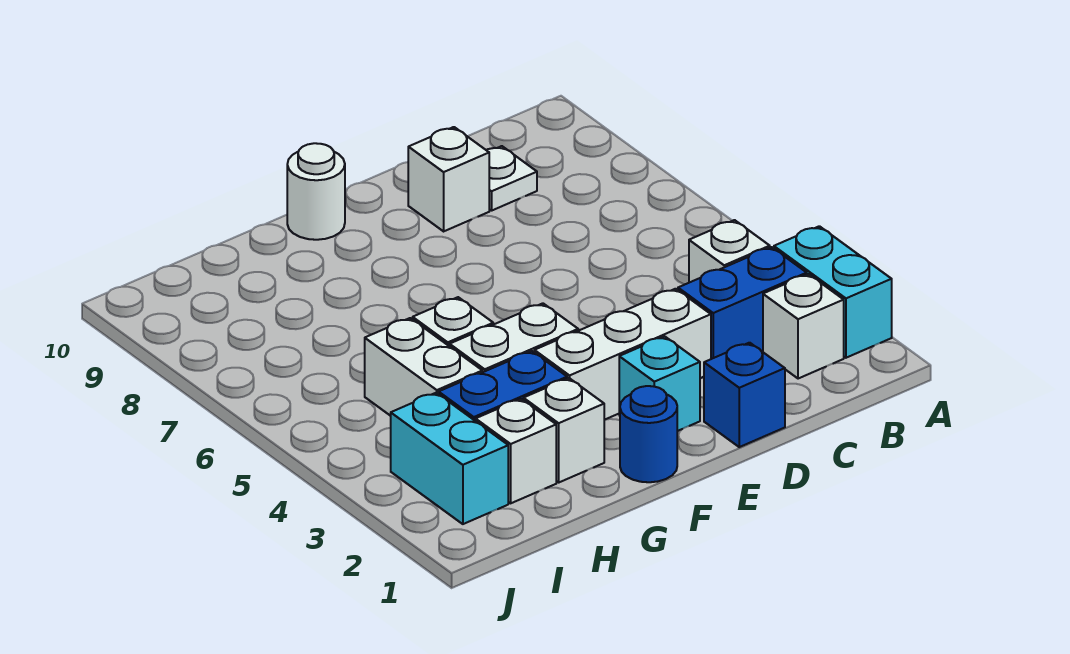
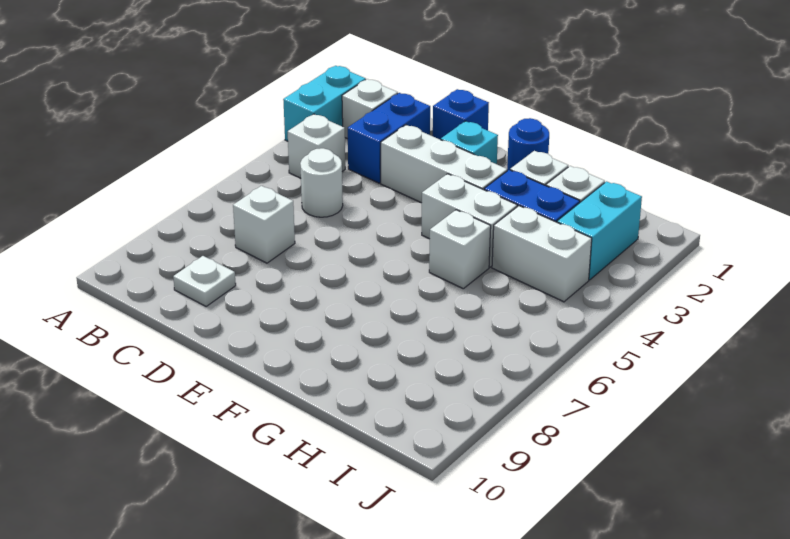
blue brick B3:C3 level 1 -> blue brick C2:C3 level 1
white brick D9 level 1 -> white brick C7 level 1
white round brick F10 level 1 -> white round brick C5 level 1
white brick H4:H5 level 1 -> white brick H4:I4 level 1

